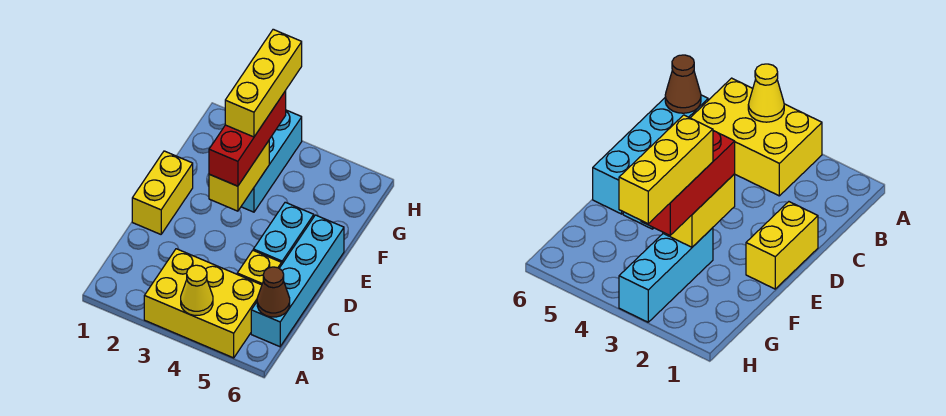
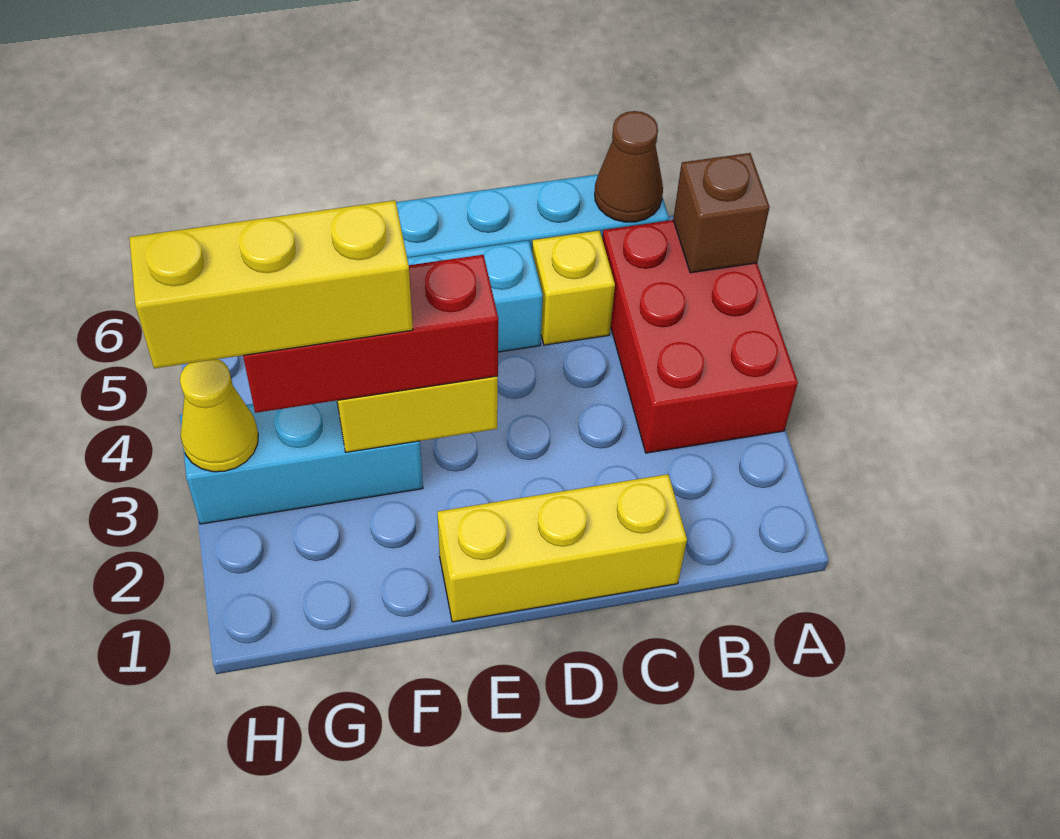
yellow brick A3:B5 level 1 -> red brick A3:B5 level 1
yellow cone A4 level 2 -> yellow cone H3 level 2
none -> brown brick A5 level 2
yellow brick D1:E1 level 1 -> yellow brick C1:E1 level 1

